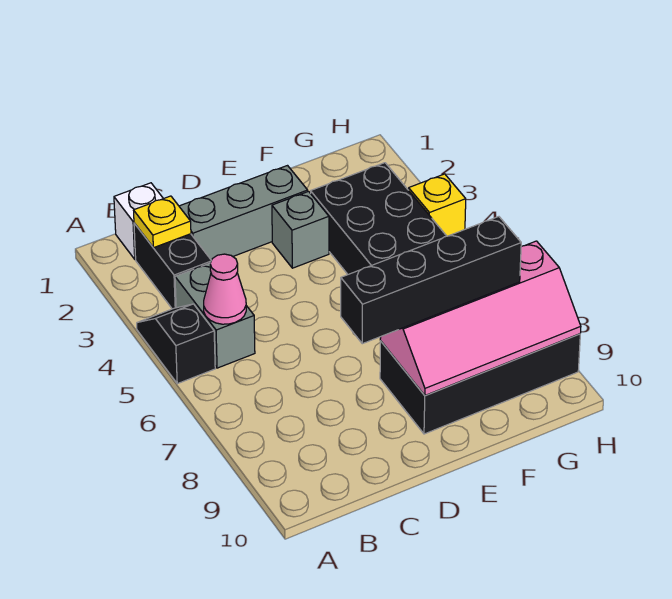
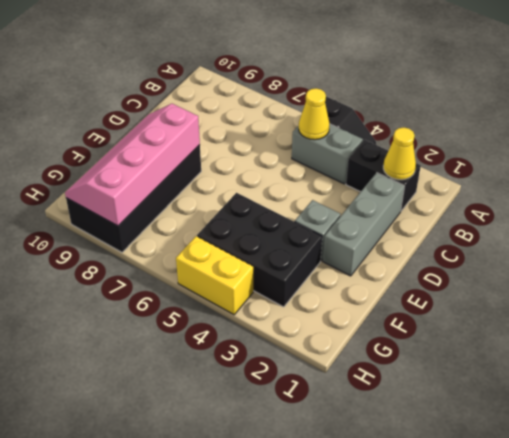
white brick B1 level 1 -> none
yellow plate B2 level 2 -> yellow cone B2 level 2
pink cone B5 level 2 -> yellow cone B5 level 2
black brick D8:G8 level 3 -> none
yellow brick H4 level 1 -> yellow brick H4:H5 level 1

